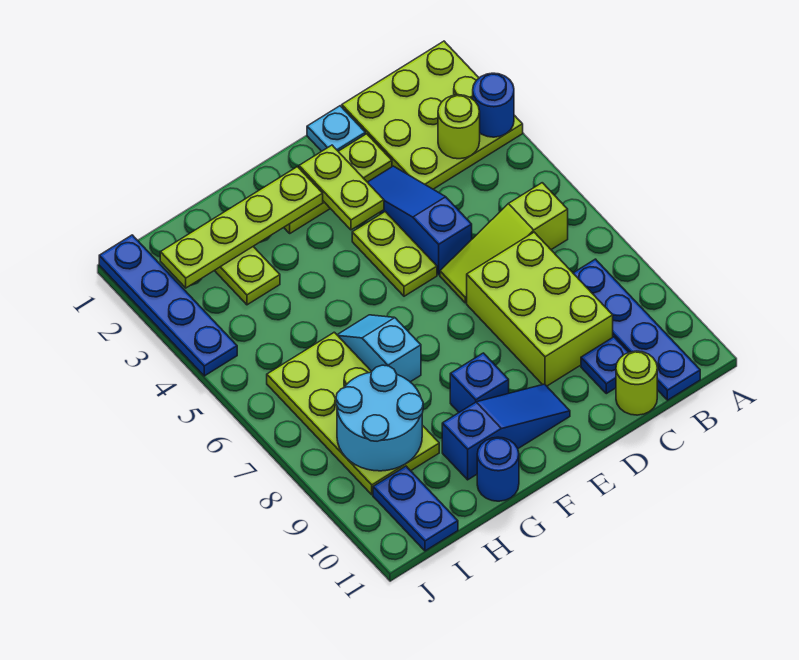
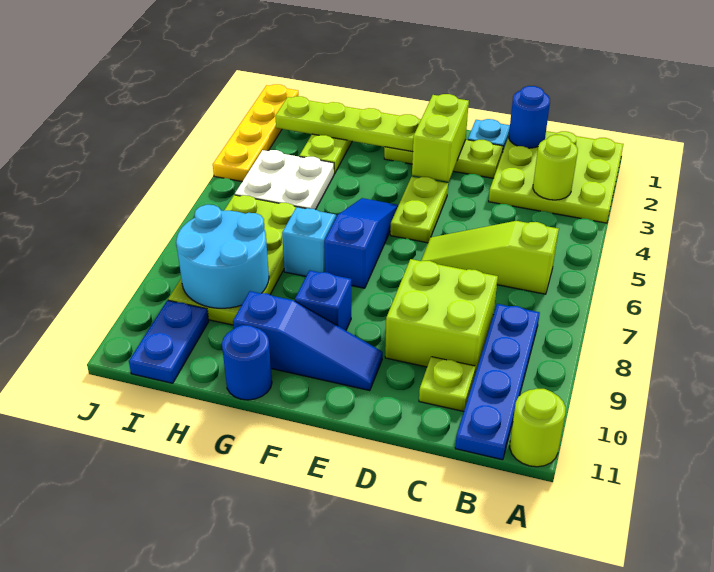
blue round brick A3 level 2 -> blue round brick C1 level 2
lime brick C7:D9 level 1 -> lime brick C8:D9 level 1
blue plate C10 level 1 -> lime plate C10 level 1
lime round brick C11 level 1 -> lime round brick A11 level 1
blue slope D3:D5 level 1 top 5 -> blue slope F5:F7 level 1 top 7
lime plate E2:E3 level 2 -> lime brick E2:E3 level 2
none -> white plate H4:I5 level 1
blue plate J1:J4 level 1 -> yellow plate J1:J4 level 1

